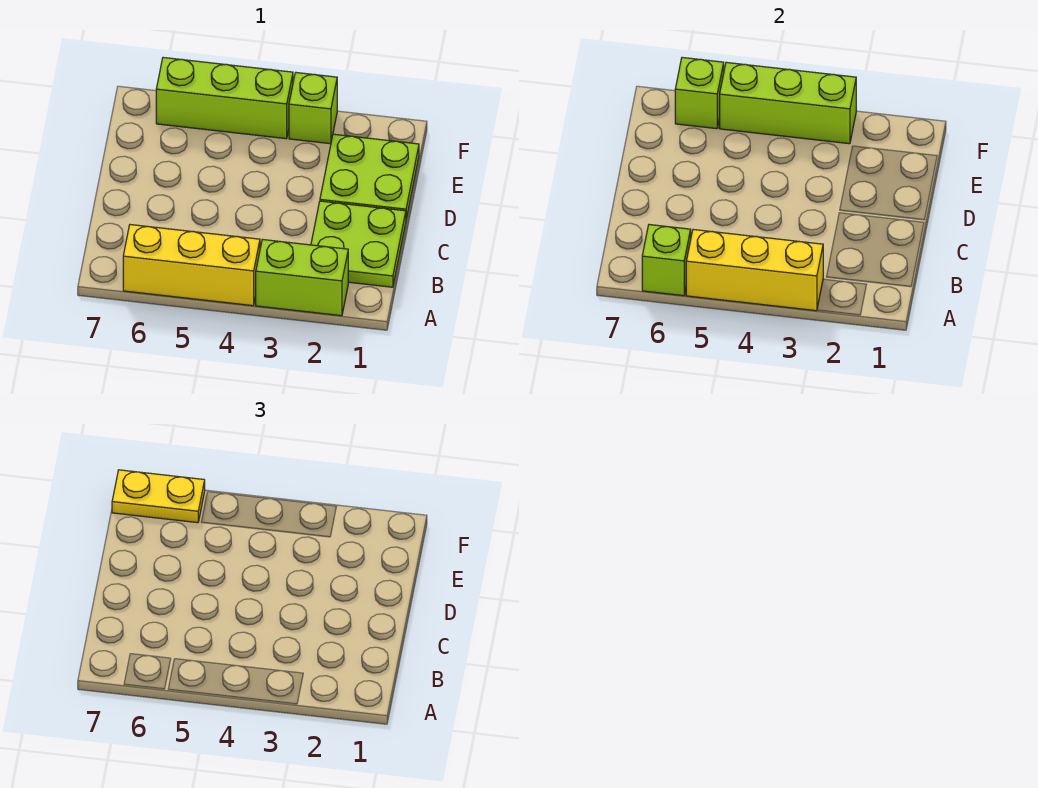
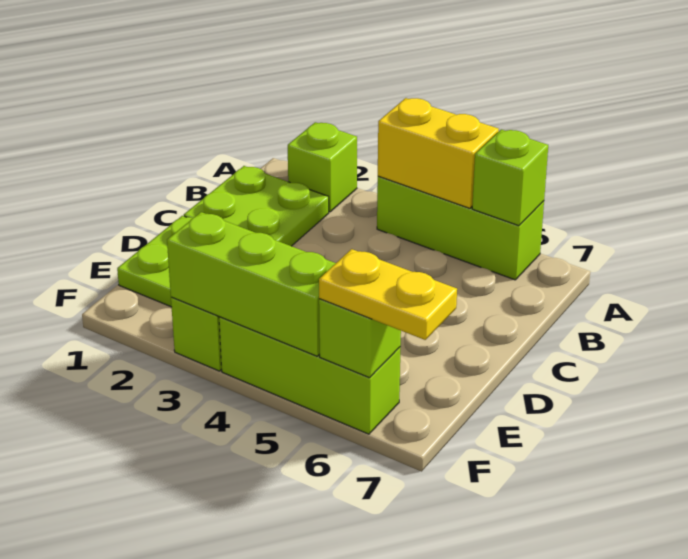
lime brick A2:A3 level 1 -> lime brick A2 level 1
yellow brick A3:A5 level 2 -> yellow brick A4:A5 level 2
yellow brick A4:A6 level 1 -> lime brick A4:A6 level 1

